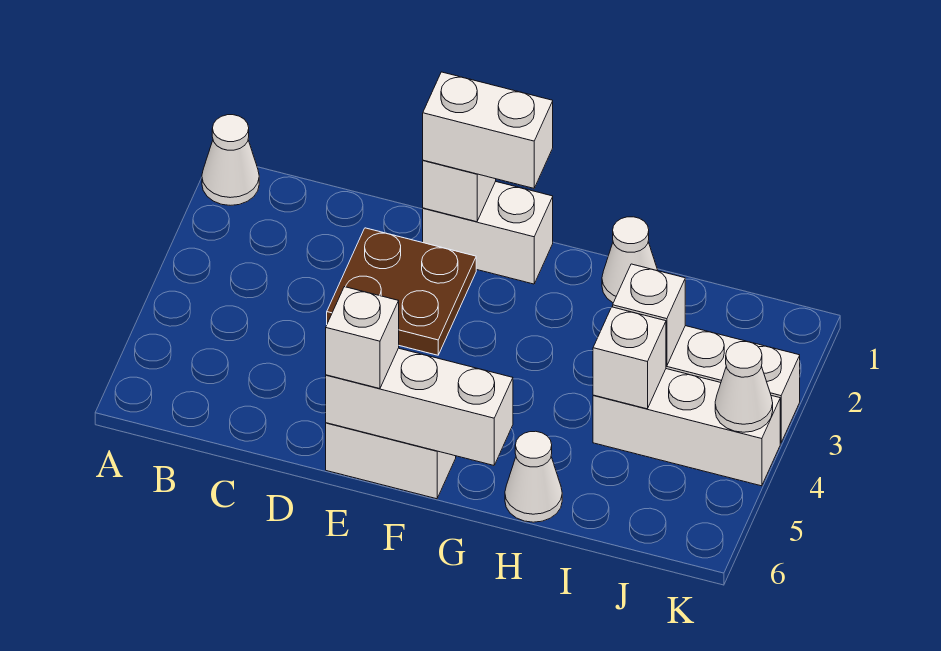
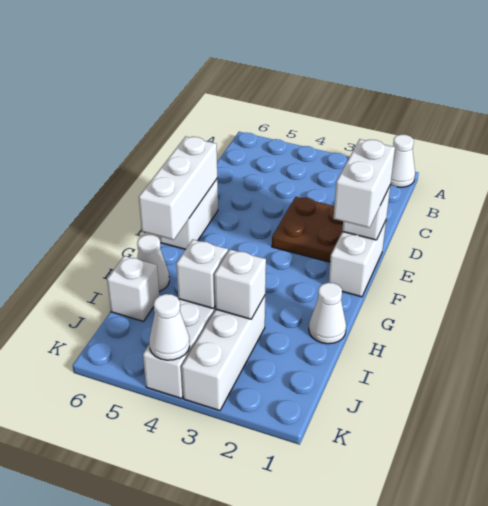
white brick E6 level 3 -> white brick I6 level 1

